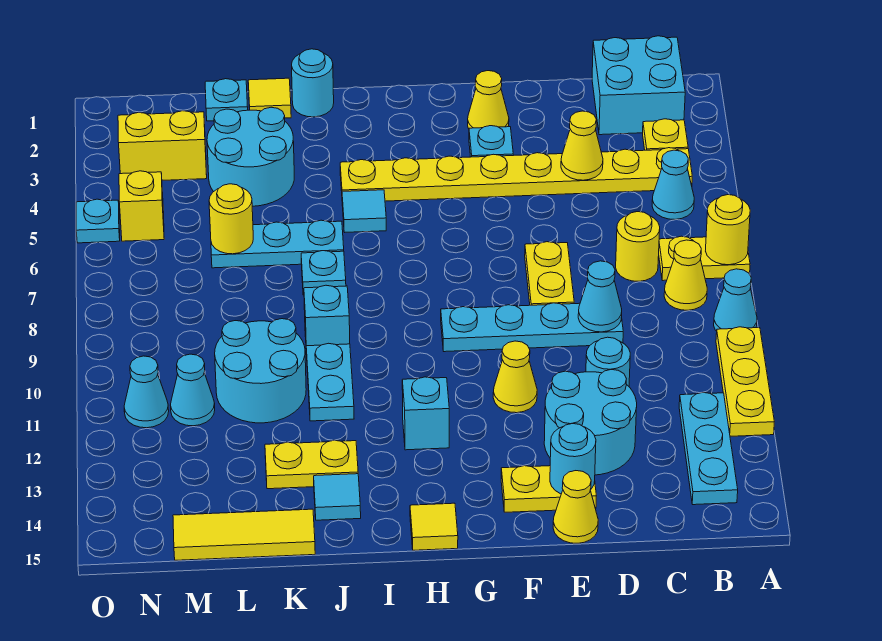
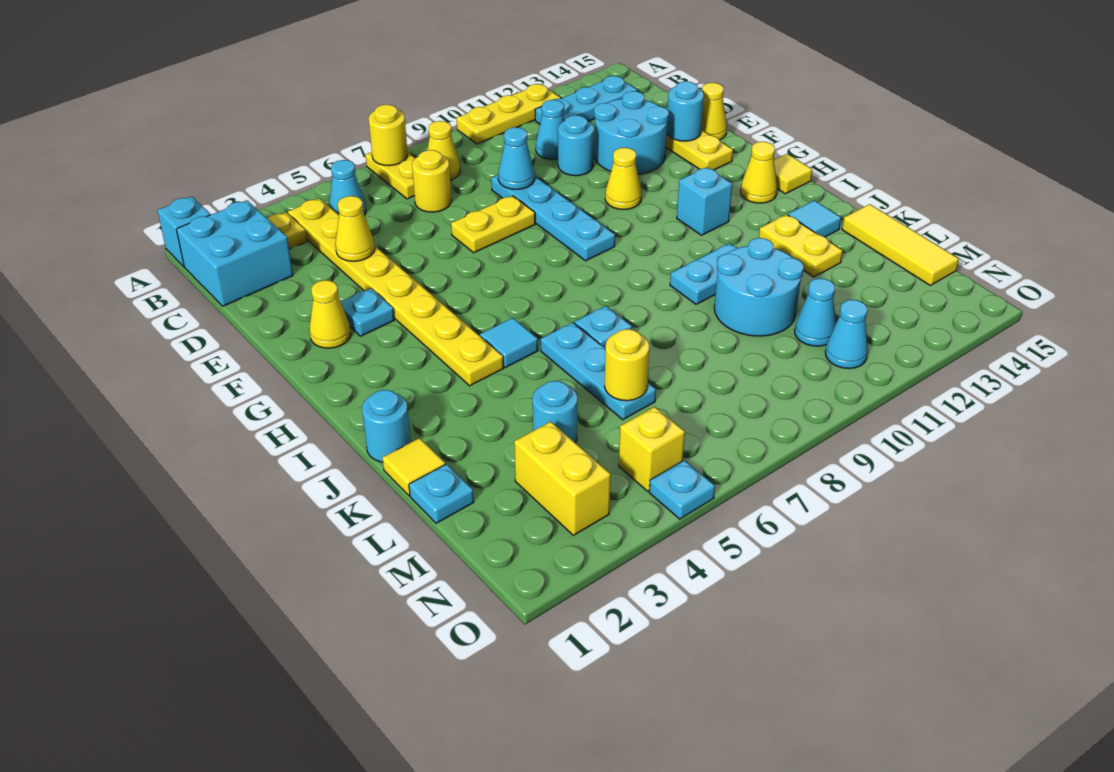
cyan cone A9 level 1 -> cyan cone C11 level 1
none -> yellow cone H14 level 1
cyan brick J9 level 1 -> cyan brick A1 level 1
cyan round brick K3:L4 level 1 -> cyan round brick L4 level 1

